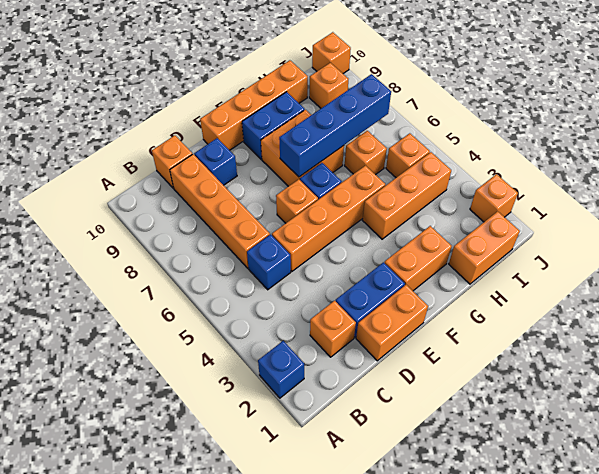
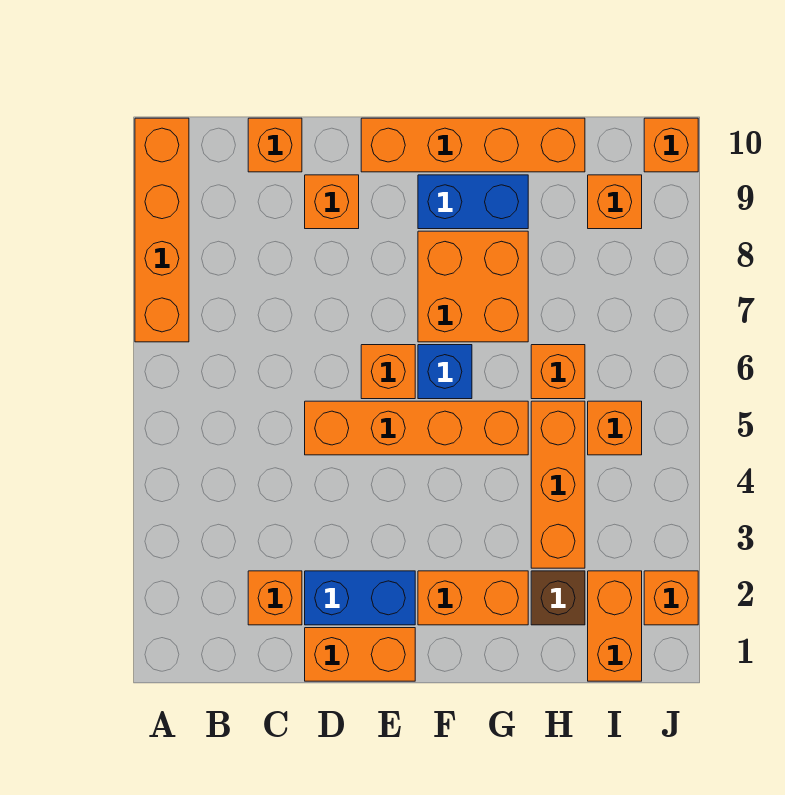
blue brick A2 level 1 -> none
blue brick C5 level 1 -> none
orange brick C6:C9 level 1 -> orange brick A7:A10 level 1
blue brick D9 level 1 -> orange brick D9 level 1
blue brick F7:I7 level 2 -> none
orange brick G4:I4 level 1 -> orange brick H3:H5 level 1
orange brick H1:I1 level 1 -> orange brick I1:I2 level 1
none -> brown brick H2 level 1

